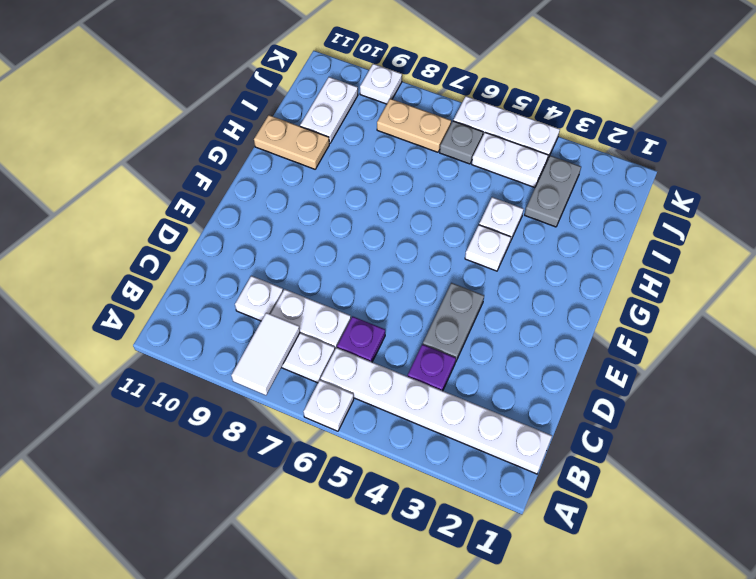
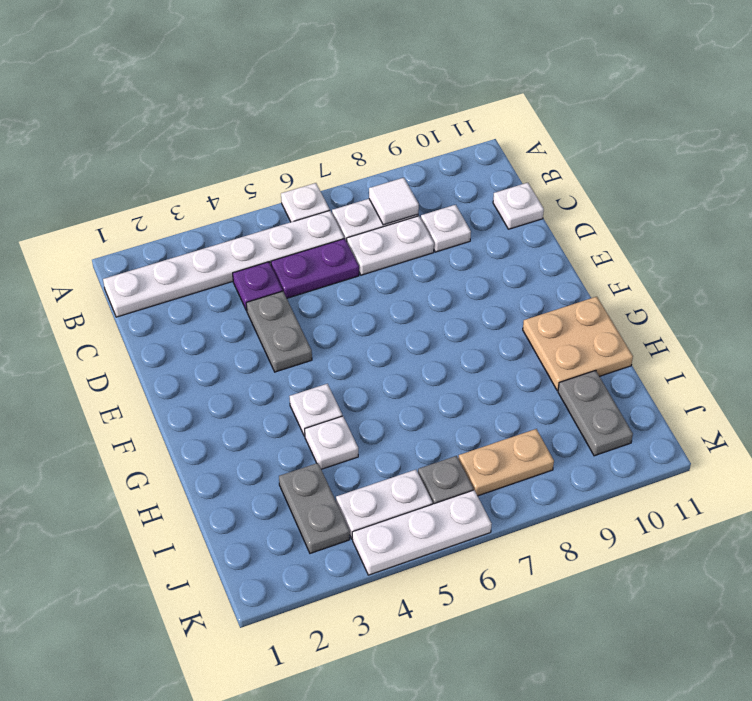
white tile A8:B8 level 2 -> white tile B8 level 2
purple plate C6 level 1 -> purple plate C5:C6 level 1
tan plate H10:H11 level 1 -> tan plate G10:H11 level 1
white plate I10:J10 level 1 -> grey plate I10:J10 level 1
white plate K9 level 1 -> white plate C11 level 1

